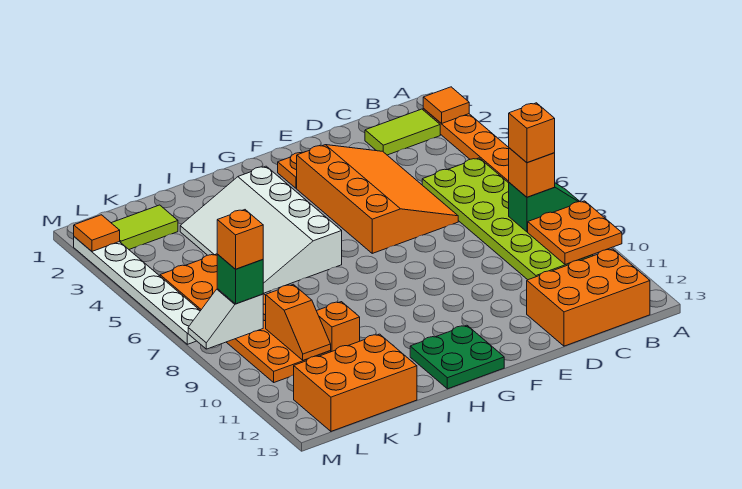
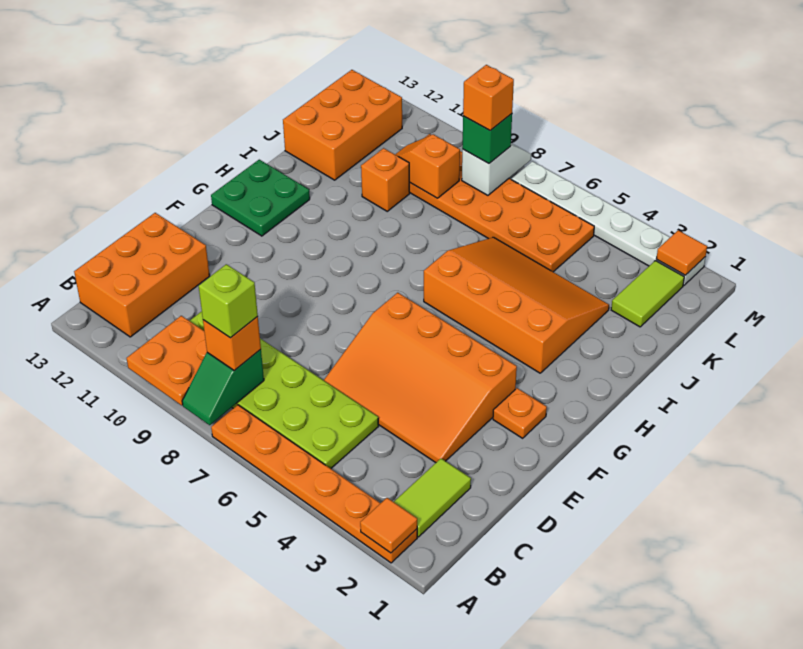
orange brick B8 level 4 -> lime brick B8 level 4
white slope H3:J6 level 1 top H -> orange slope H3:J6 level 1 top H

